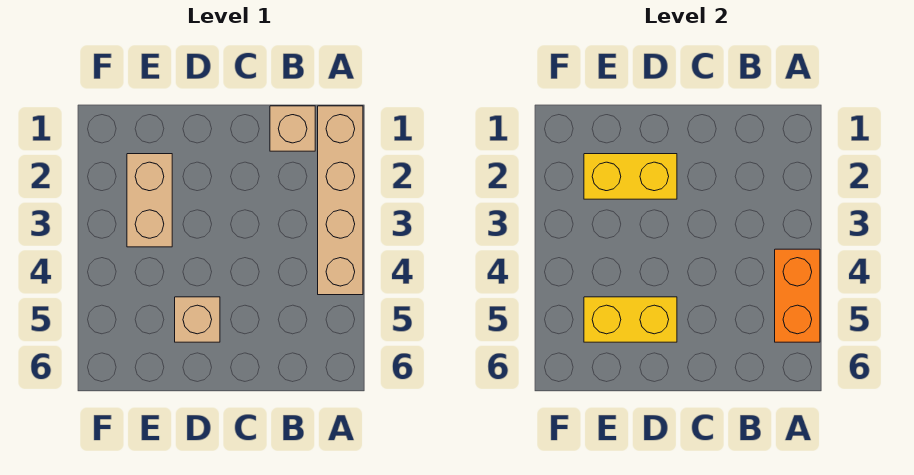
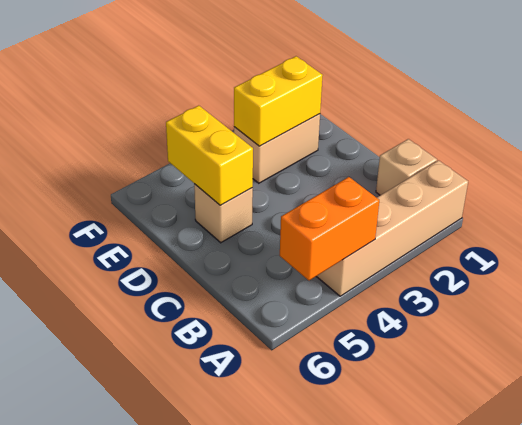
yellow brick D2:E2 level 2 -> yellow brick E2:E3 level 2

